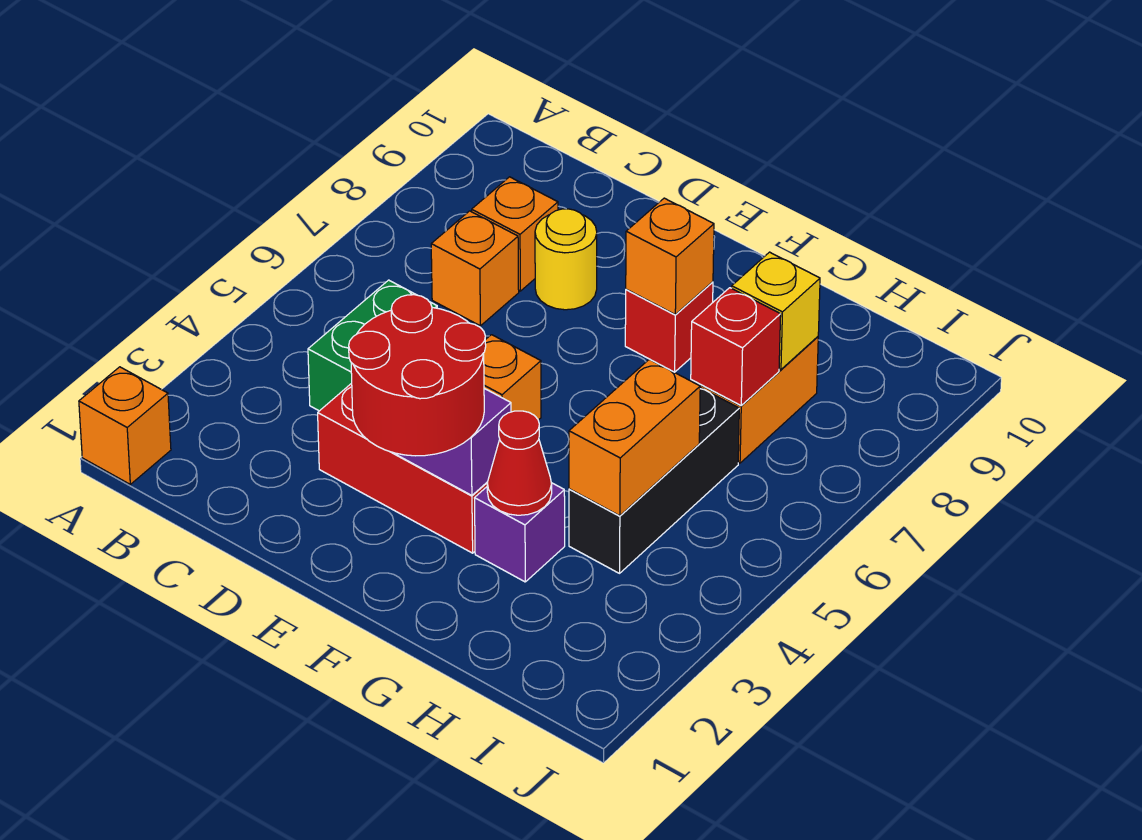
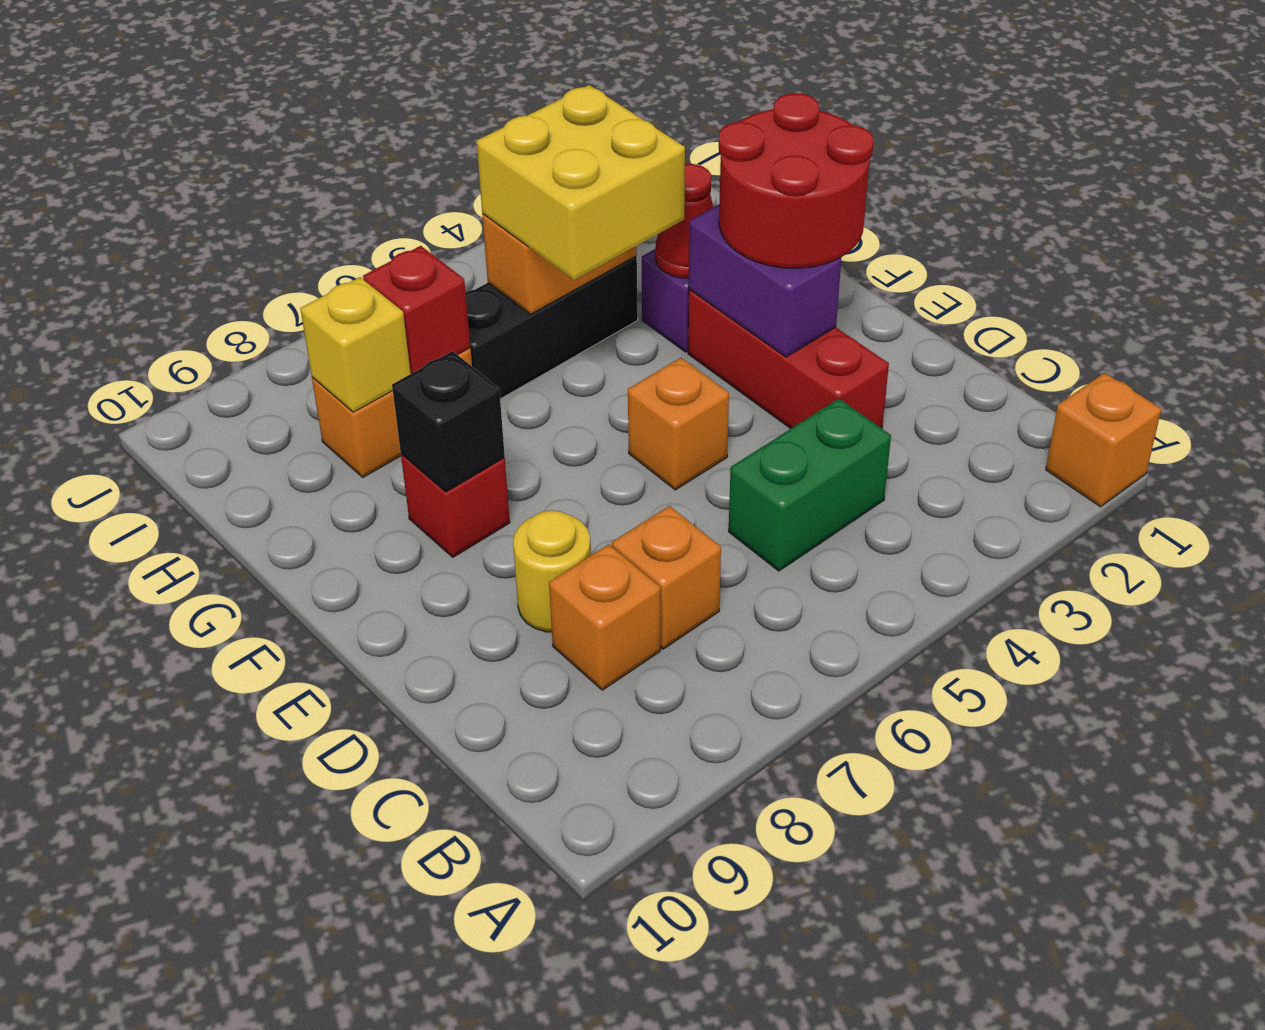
orange brick F8 level 2 -> black brick F8 level 2
none -> yellow brick G4:H5 level 3

